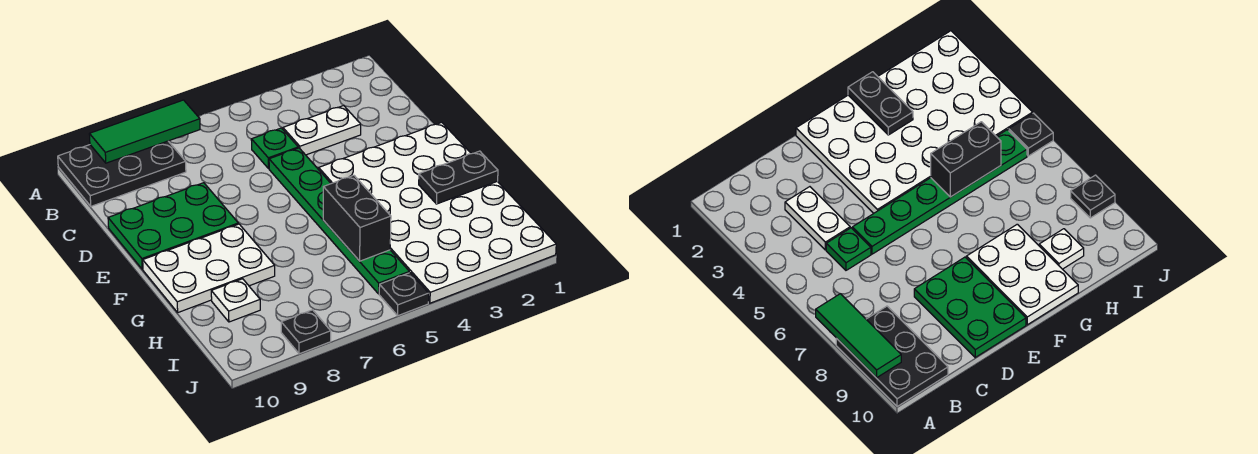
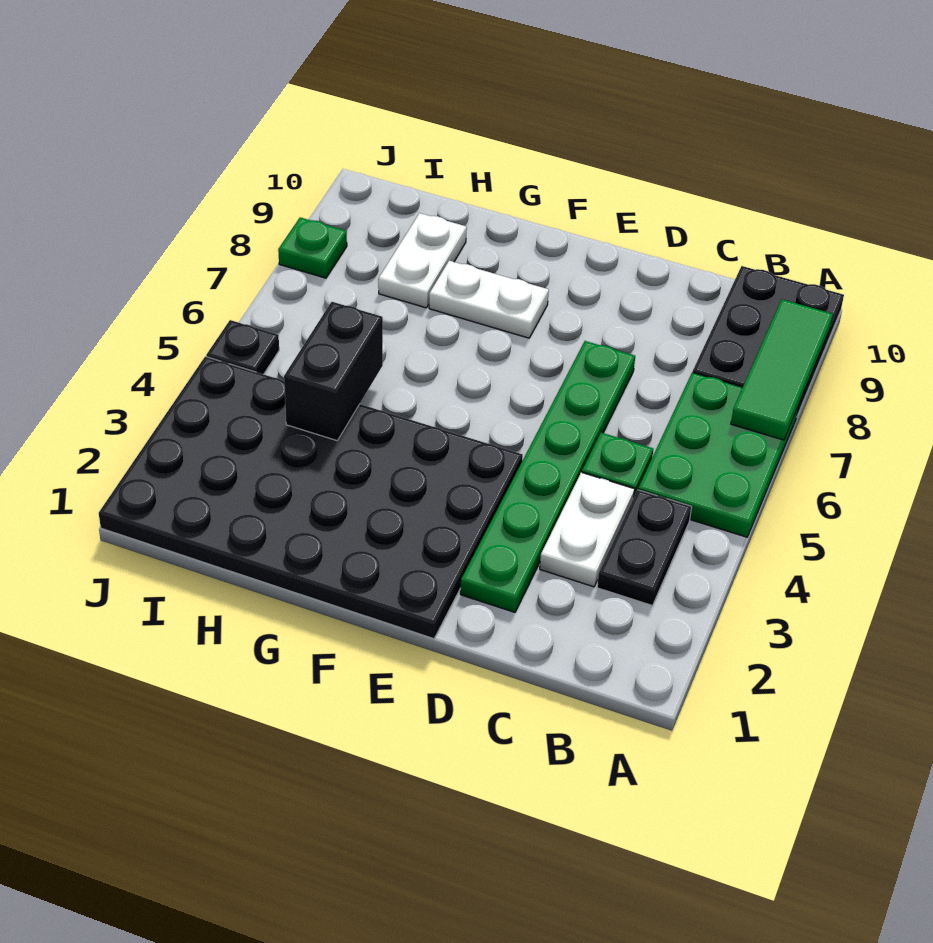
green plate D5:I5 level 1 -> green plate D2:D7 level 1
green plate D8:E10 level 1 -> green plate A5:B7 level 1
white plate E1:J4 level 1 -> black plate E1:J4 level 1
white plate F8:G10 level 1 -> white plate F8:G8 level 1
black plate G1:G2 level 2 -> black plate B3:B4 level 1
black brick G5:H5 level 2 -> black brick H4:H5 level 2
white plate H9 level 1 -> white plate H8:H9 level 1
black plate J8 level 1 -> green plate J8 level 1

